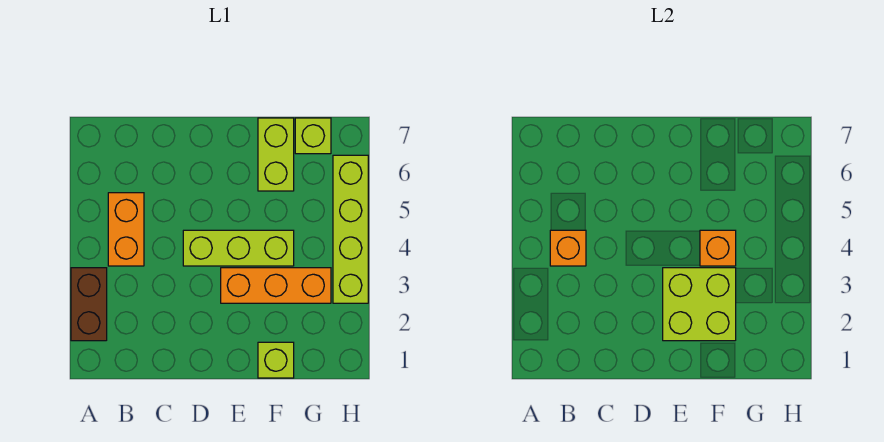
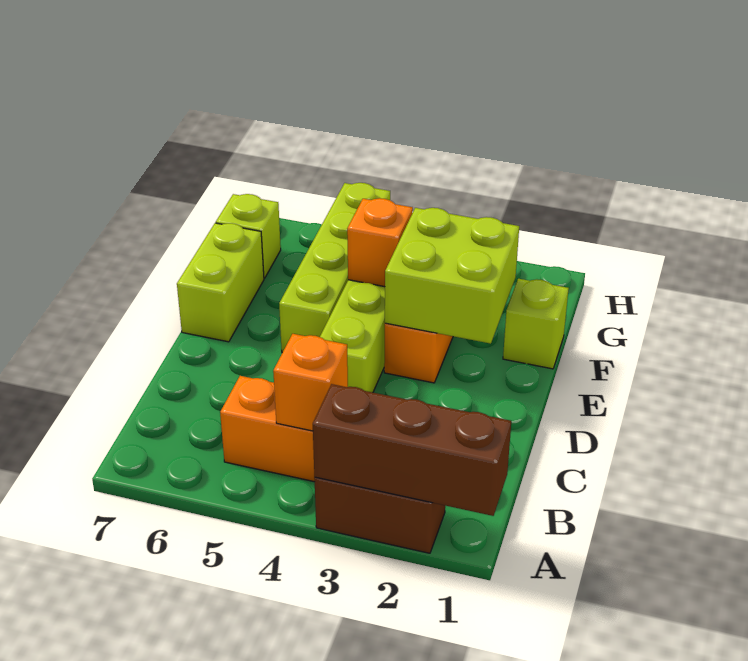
none -> brown brick A1:A3 level 2
lime brick F6:F7 level 1 -> lime brick E7:F7 level 1
lime brick H3:H6 level 1 -> lime brick E5:H5 level 1

